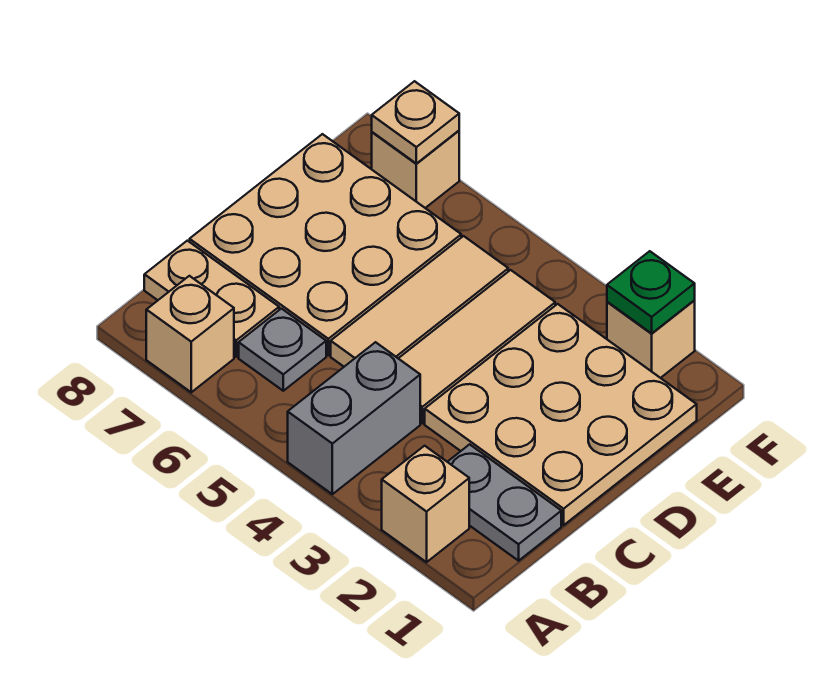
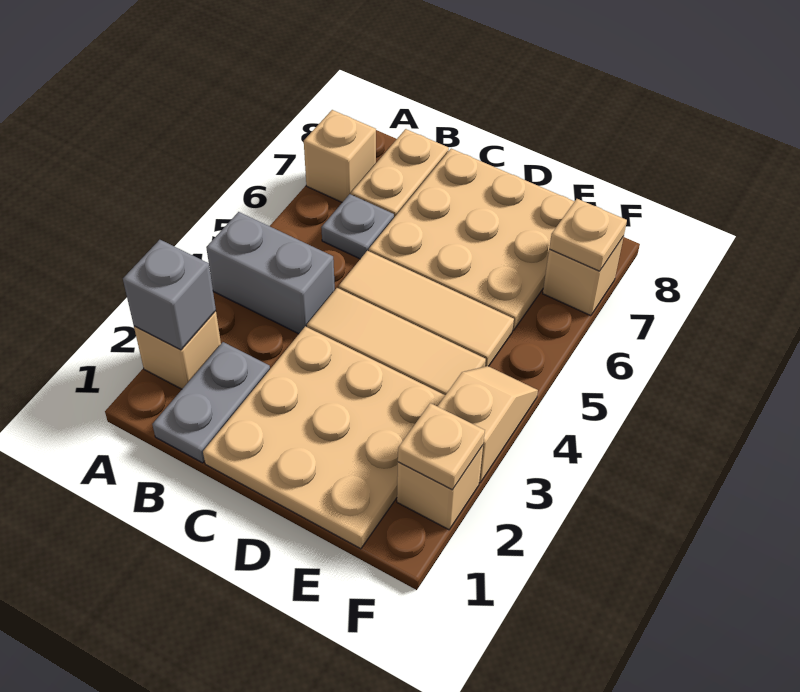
none -> grey brick A2 level 2
green plate F2 level 2 -> tan plate F2 level 2
none -> tan slope F3:F4 level 1 top 3

